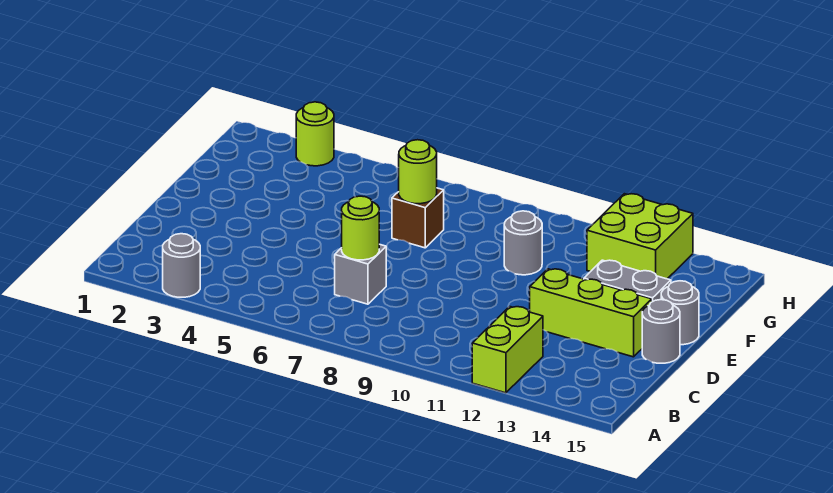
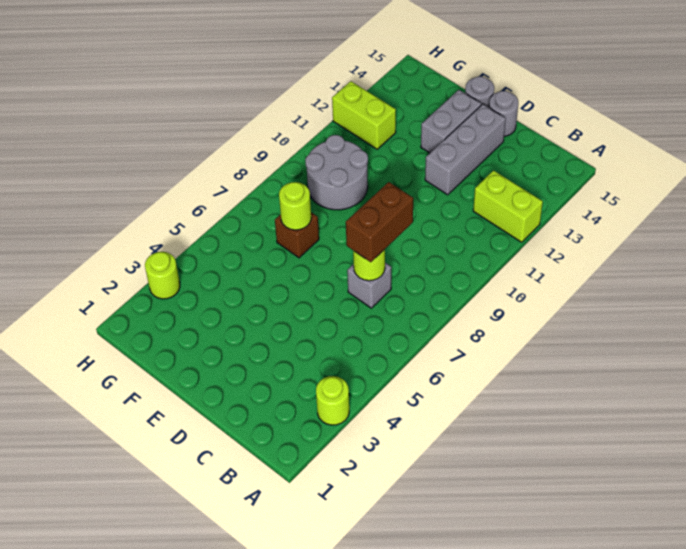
grey round brick A3 level 1 -> lime round brick A3 level 1
none -> brown brick C7:C8 level 3
lime brick D12:D14 level 1 -> grey brick D12:D14 level 1
grey round brick F10 level 1 -> grey round brick F9:G10 level 1
lime brick G12:H13 level 1 -> lime brick G12:H12 level 1

